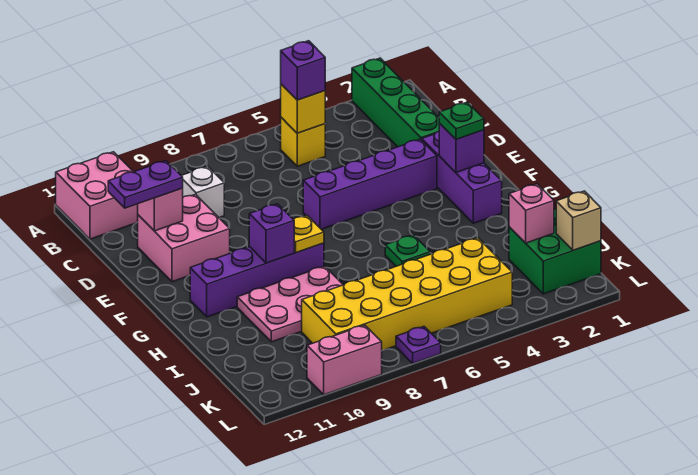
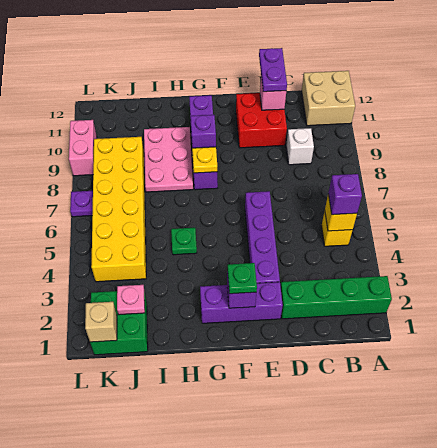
pink brick A11:B12 level 1 -> tan brick A11:B12 level 1
pink brick D10:E11 level 1 -> red brick D10:E11 level 1
pink brick J2 level 2 -> pink plate J2 level 2

